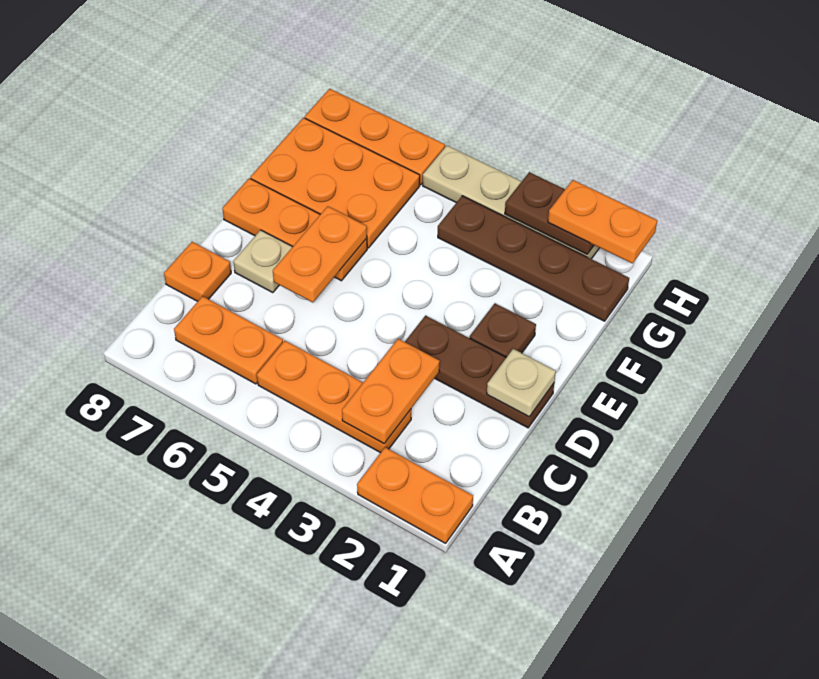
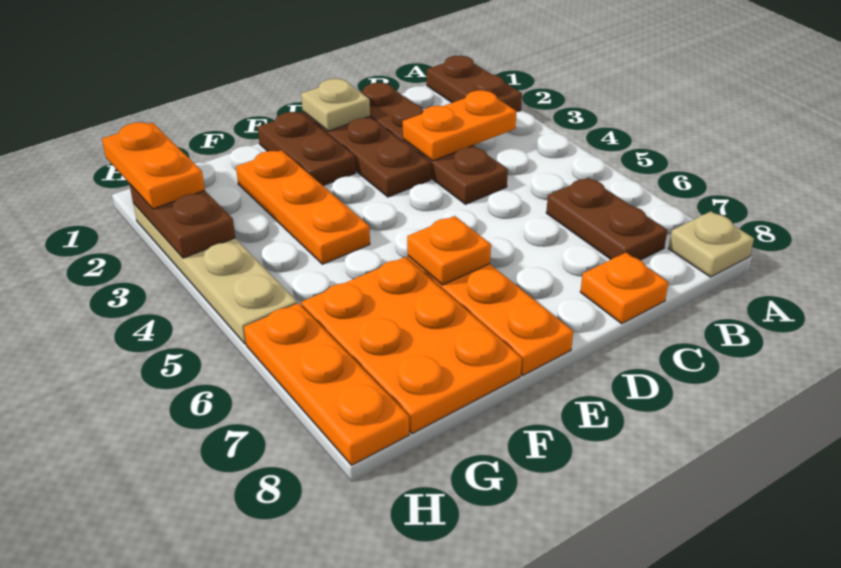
orange plate A1:A2 level 1 -> brown plate A1:A2 level 1
orange plate B3:B5 level 1 -> orange plate F2:F4 level 1
orange plate B6:B7 level 1 -> brown plate B6:B7 level 1
orange plate D6:E6 level 2 -> orange plate E6 level 2
tan plate D7 level 1 -> tan plate A8 level 1
brown plate E2 level 1 -> brown plate E1:E2 level 1
brown plate G1:G4 level 1 -> brown plate C1:C4 level 1

